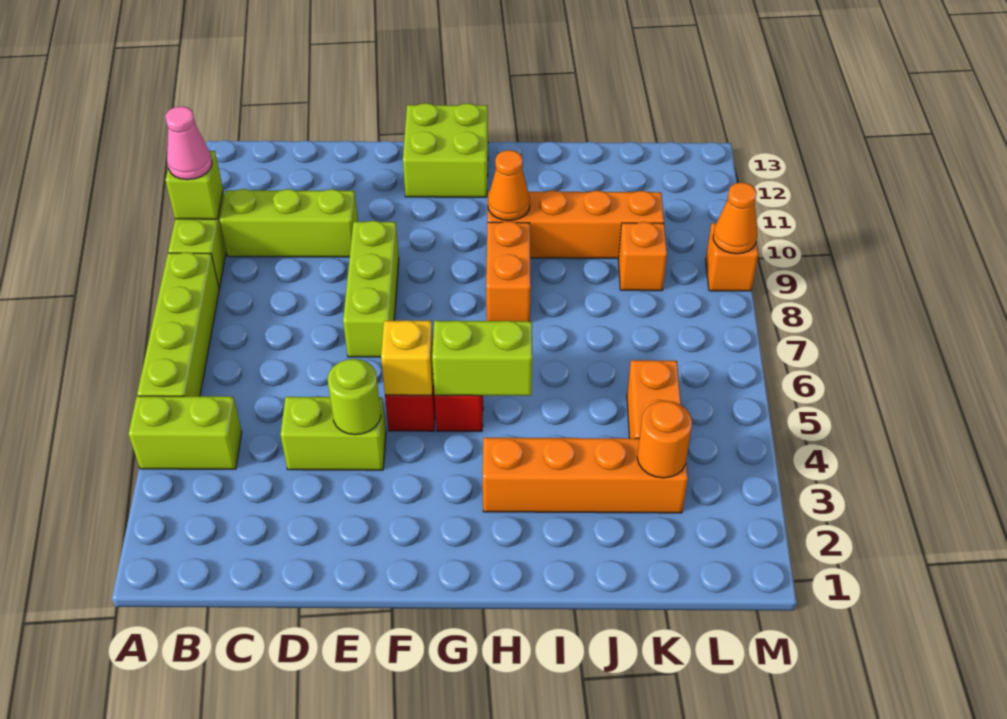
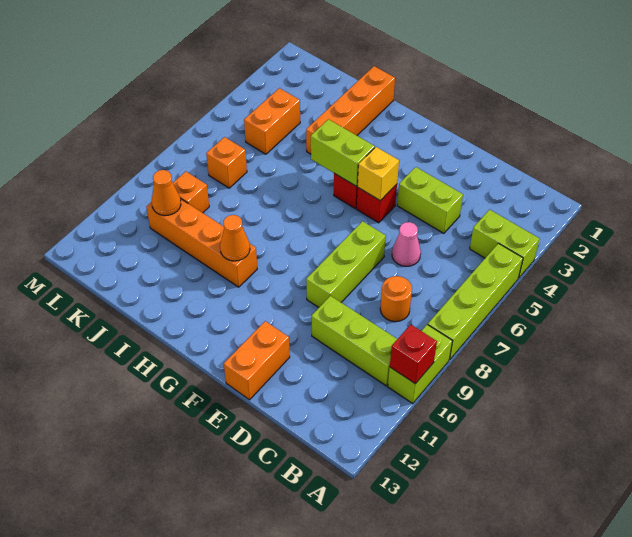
lime brick A10 level 2 -> red brick A10 level 2
pink cone A10 level 3 -> pink cone D6 level 1
lime round brick E4 level 2 -> none
lime brick F12:G13 level 1 -> none
orange brick H3:K3 level 1 -> orange brick I1:I4 level 1
orange brick H8:H9 level 1 -> orange brick E12:E13 level 1
orange round brick K3 level 2 -> orange round brick C8 level 1
orange brick M9 level 1 -> orange brick K7 level 1
orange cone M9 level 2 -> orange cone K10 level 2

